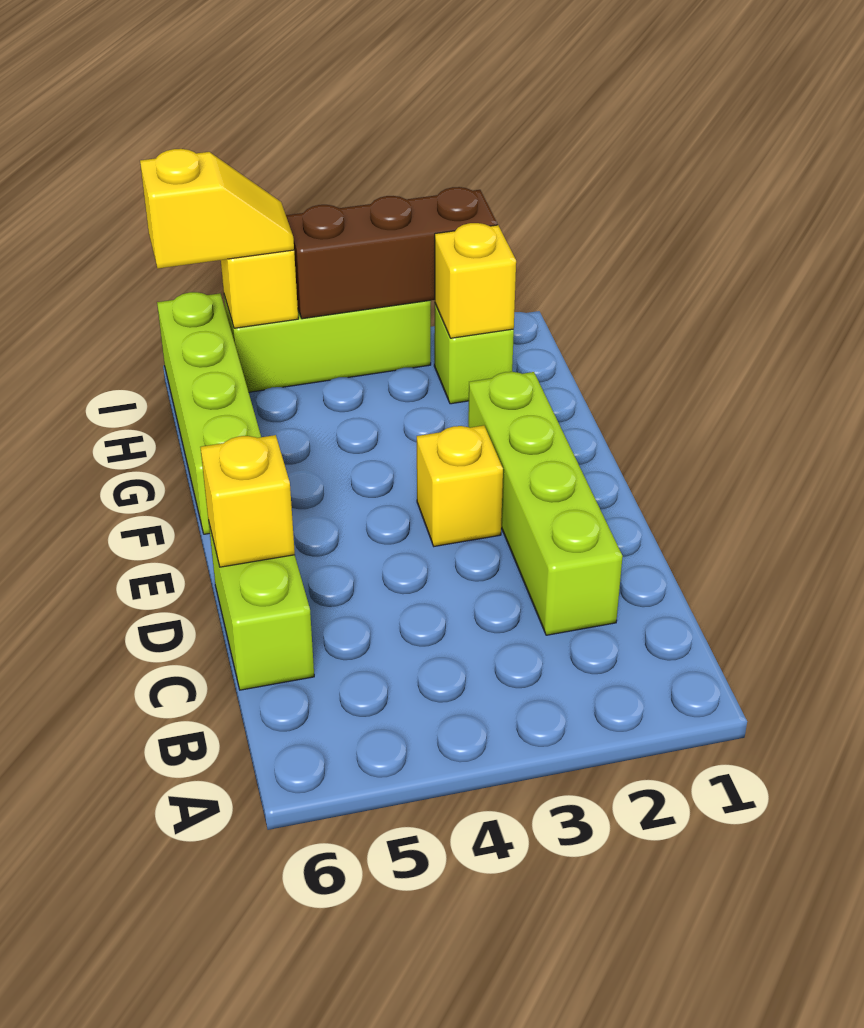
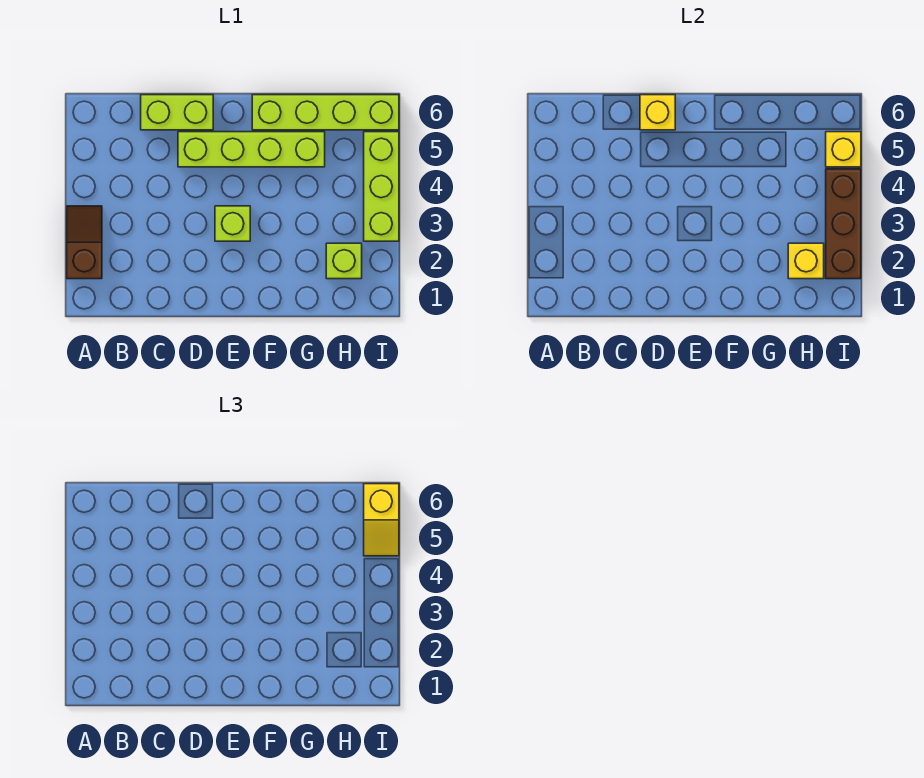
none -> brown slope A2:A3 level 1 top 2
lime brick C2:F2 level 1 -> lime brick D5:G5 level 1
yellow brick E3 level 1 -> lime brick E3 level 1

